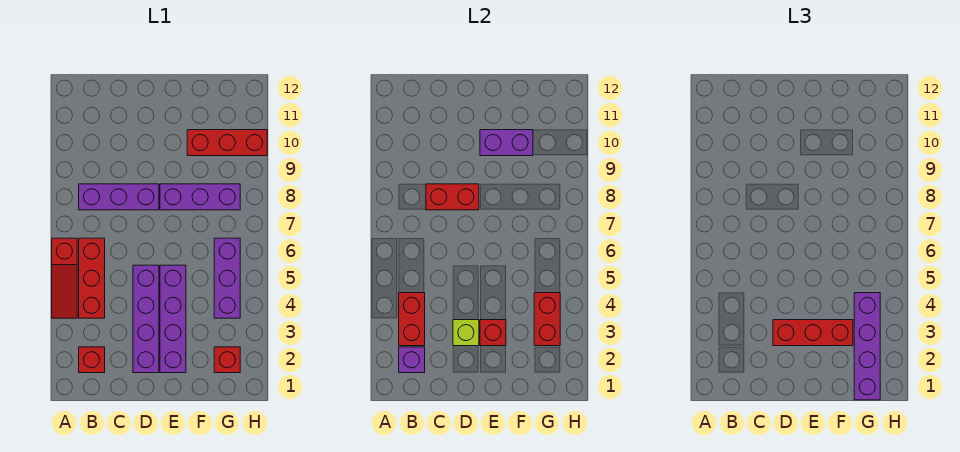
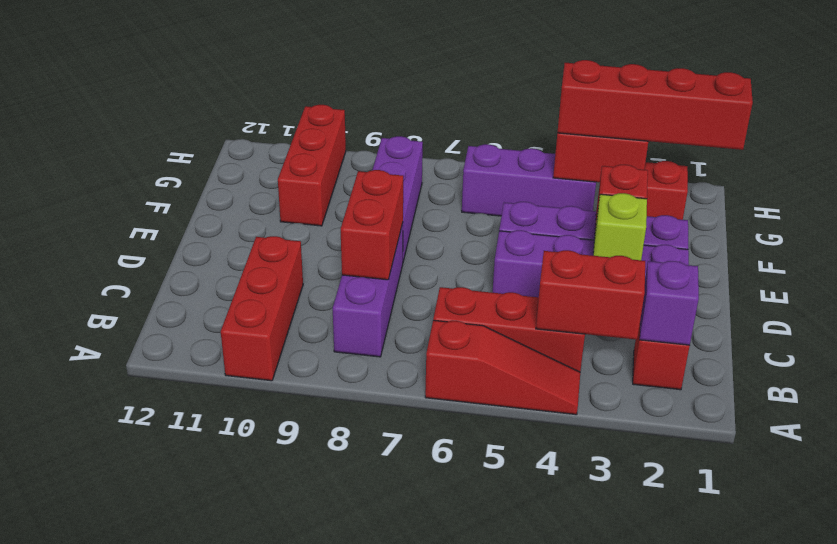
red brick D3:F3 level 3 -> red brick A10:C10 level 1
purple brick E10:F10 level 2 -> none
purple brick G1:G4 level 3 -> red brick G1:G4 level 3

